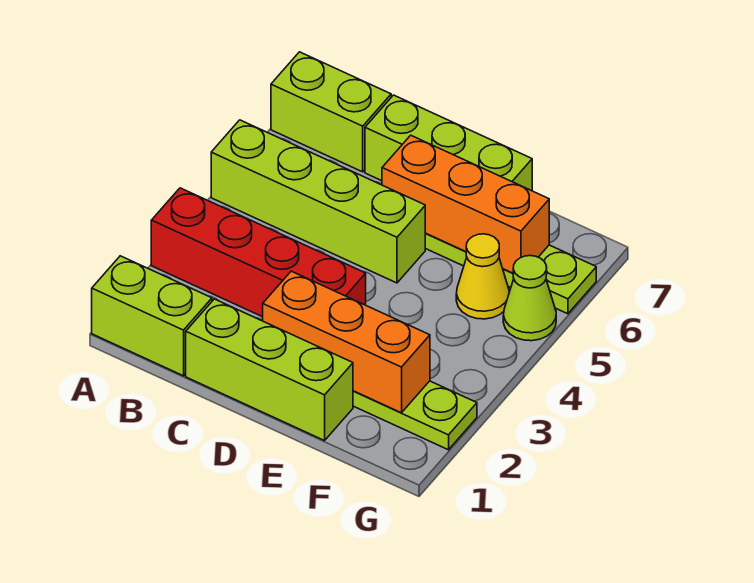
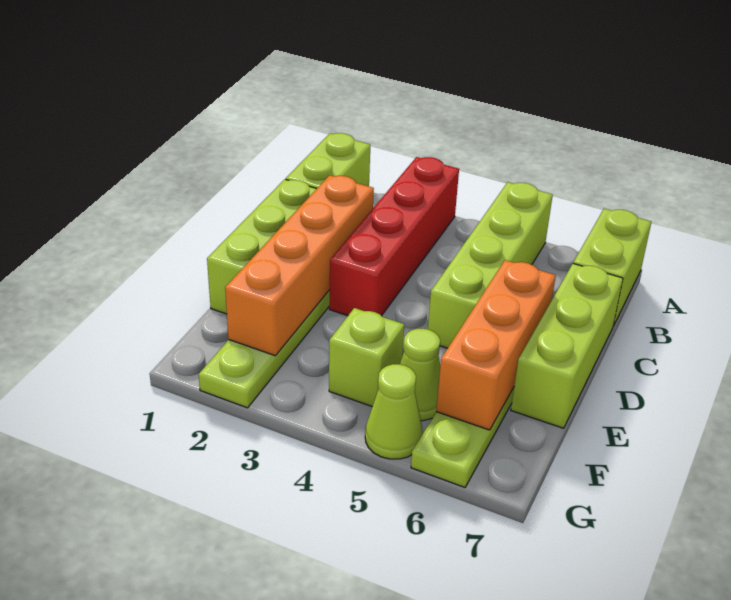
orange brick D2:F2 level 2 -> orange brick C2:F2 level 2
none -> lime brick F4 level 1
yellow cone F5 level 1 -> lime cone F5 level 1

